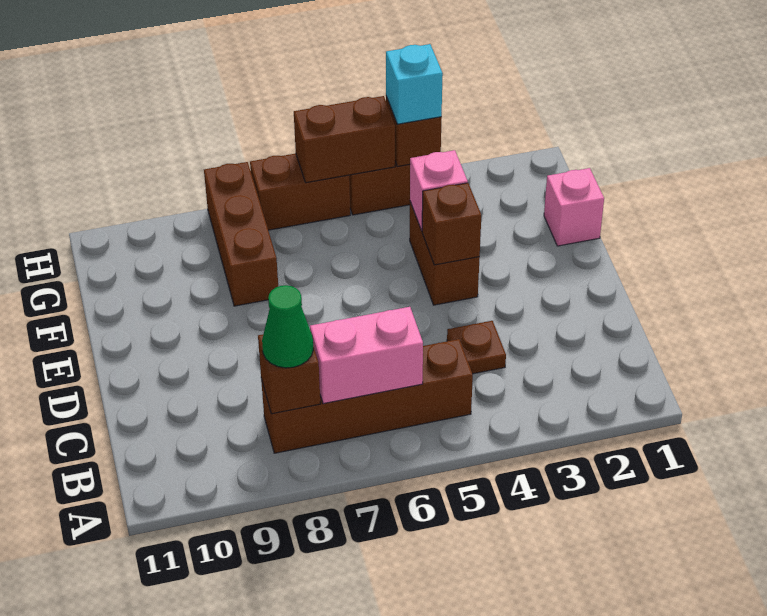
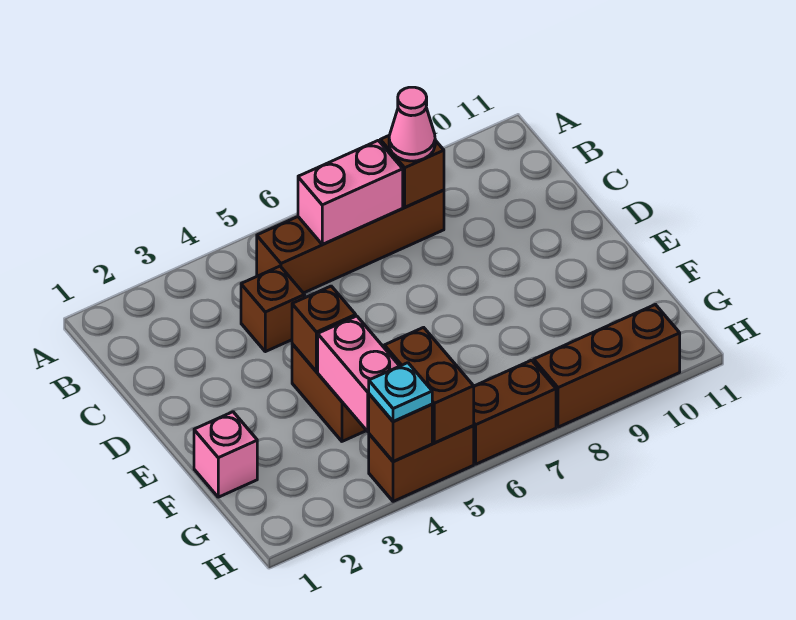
green cone B8 level 3 -> pink cone B8 level 3
brown plate C4 level 1 -> brown brick C4 level 1
pink brick F4 level 2 -> pink brick F4:G4 level 2
brown brick F8:H8 level 1 -> brown brick H8:H10 level 1
cyan brick H4 level 3 -> cyan plate H4 level 3
brown brick H5:H6 level 2 -> brown brick G5:H5 level 2

